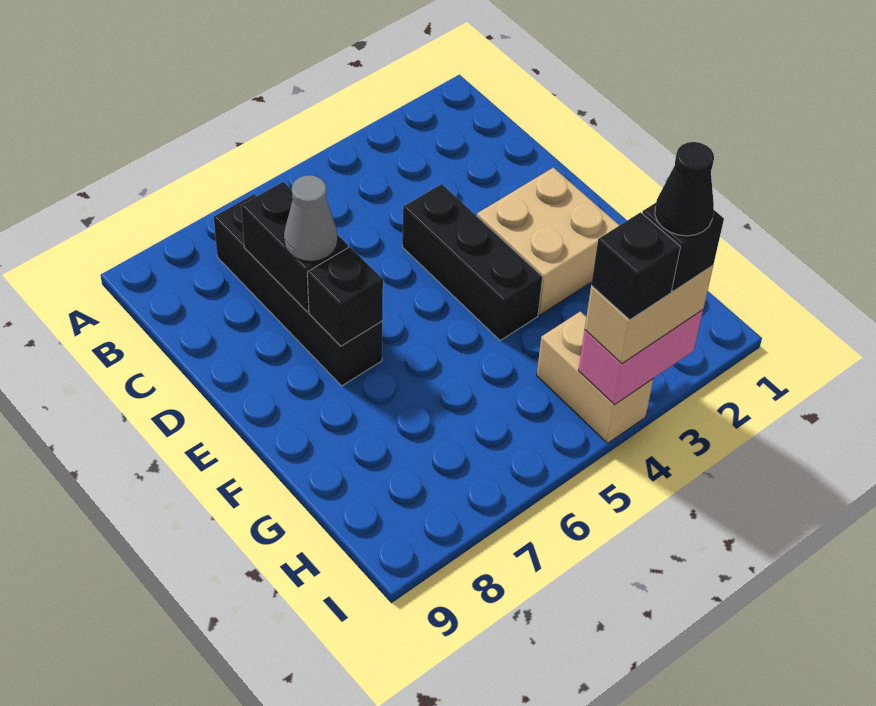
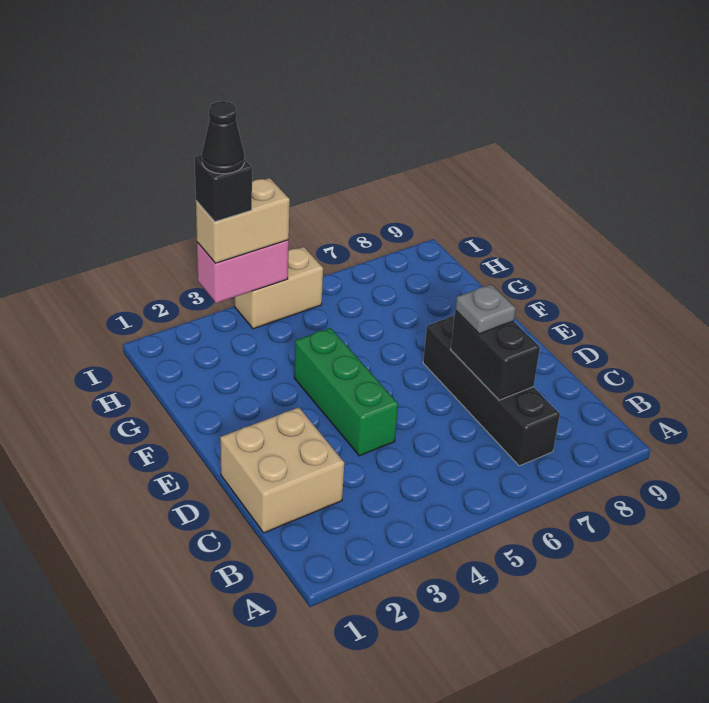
black brick D4:F4 level 1 -> green brick D4:F4 level 1
grey cone D7 level 3 -> grey plate D7 level 3
tan brick E2:F3 level 1 -> tan brick C1:D2 level 1
black brick E7 level 2 -> none
tan brick H4:I4 level 1 -> tan brick I4:I5 level 1
black brick I4 level 4 -> none

